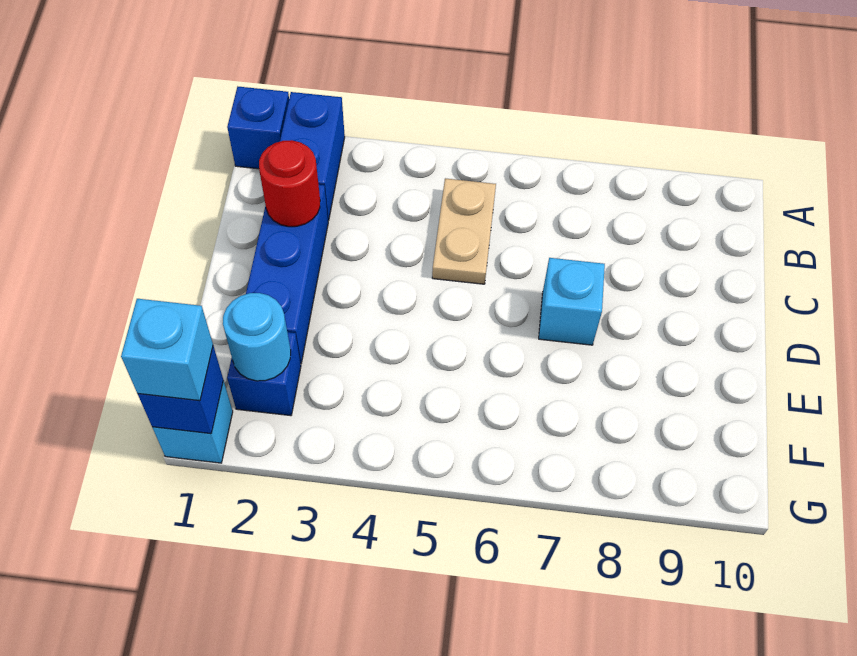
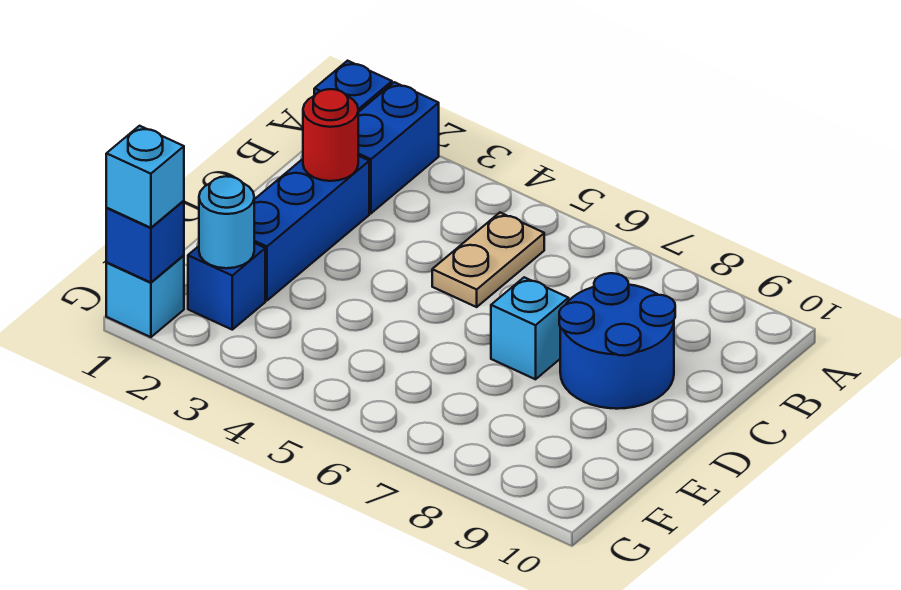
none -> blue round brick C8:D9 level 1

